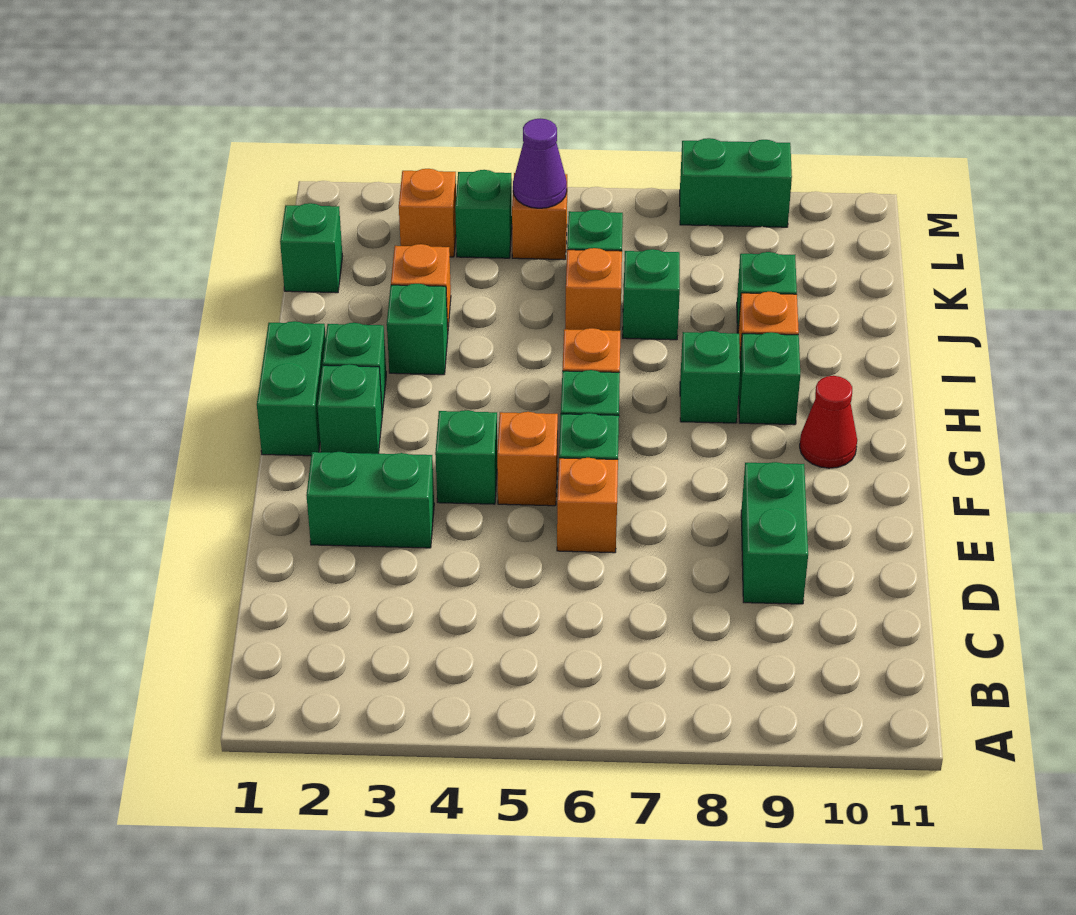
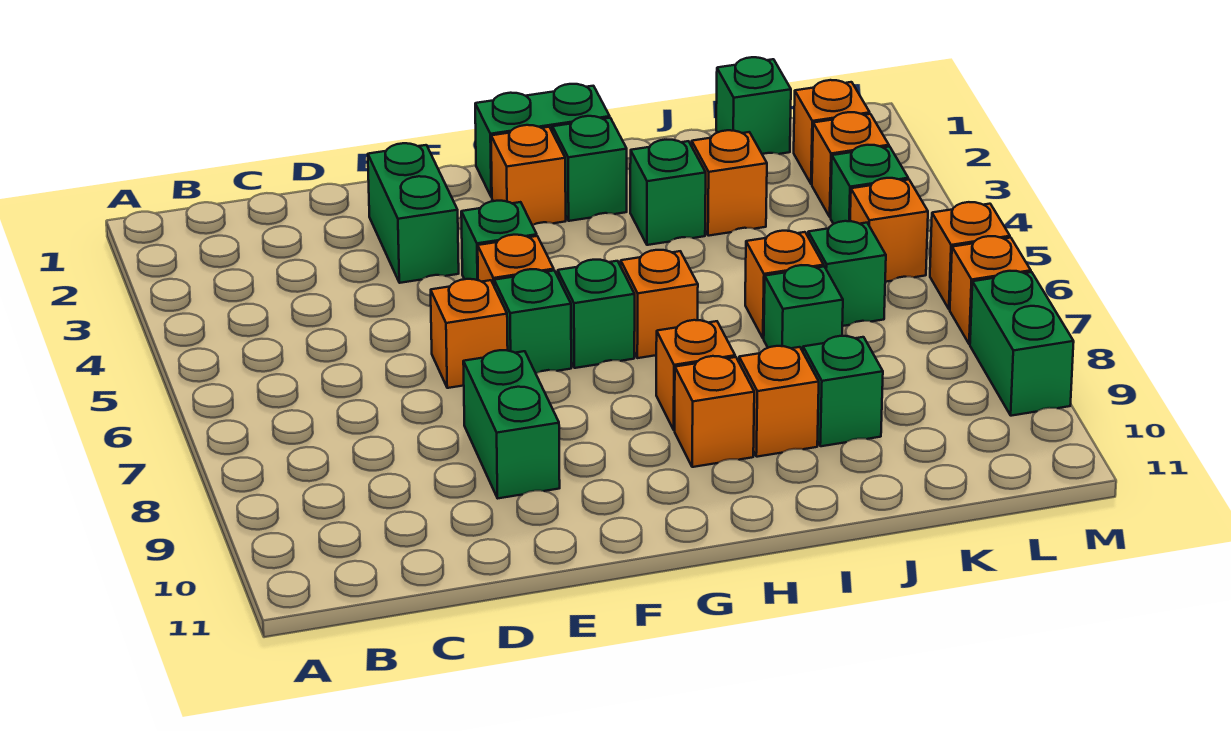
green brick D9:E9 level 1 -> green brick E8:E9 level 1
green brick G2 level 1 -> orange brick G2 level 1
red cone G10 level 1 -> none
green brick H8 level 1 -> orange brick H8 level 1
green brick H9 level 1 -> orange brick H9 level 1
none -> orange brick L2 level 1
purple cone L5 level 2 -> none
none -> orange brick M6 level 1
none -> orange brick M7 level 1

